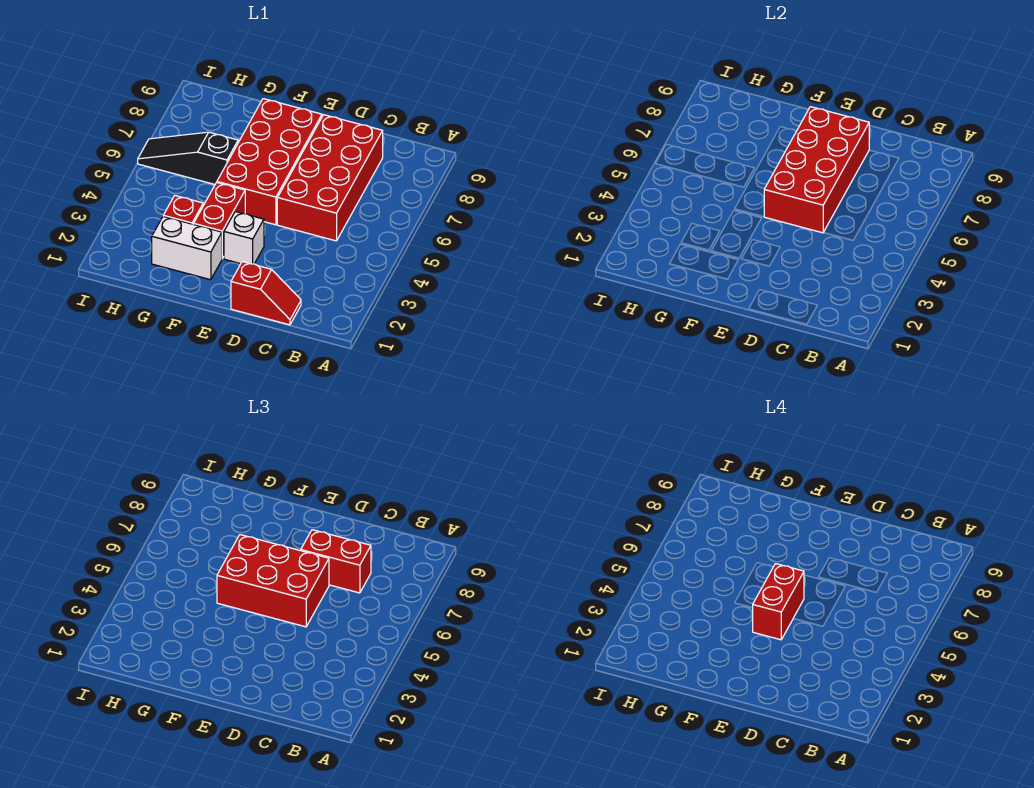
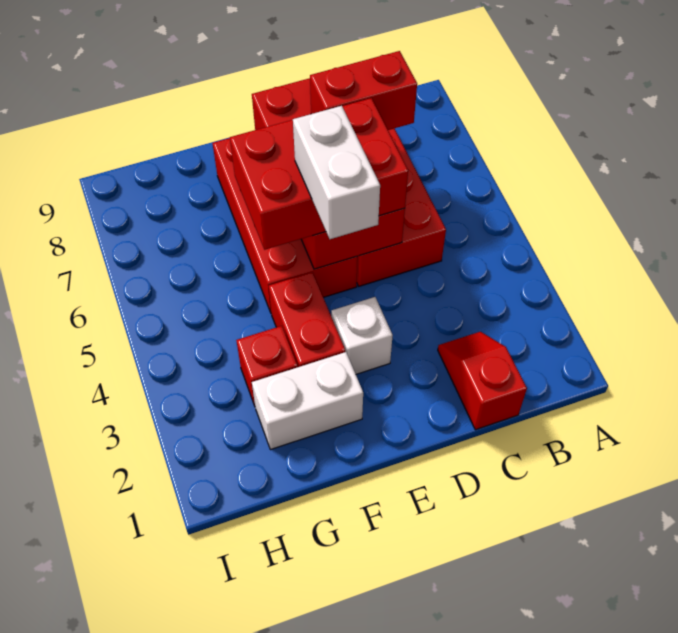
red slope C1:D1 level 1 top D -> red slope C1:C2 level 1 top 1
red brick E4:E5 level 4 -> white brick E4:E5 level 4
black slope G6:I6 level 1 top G -> none

